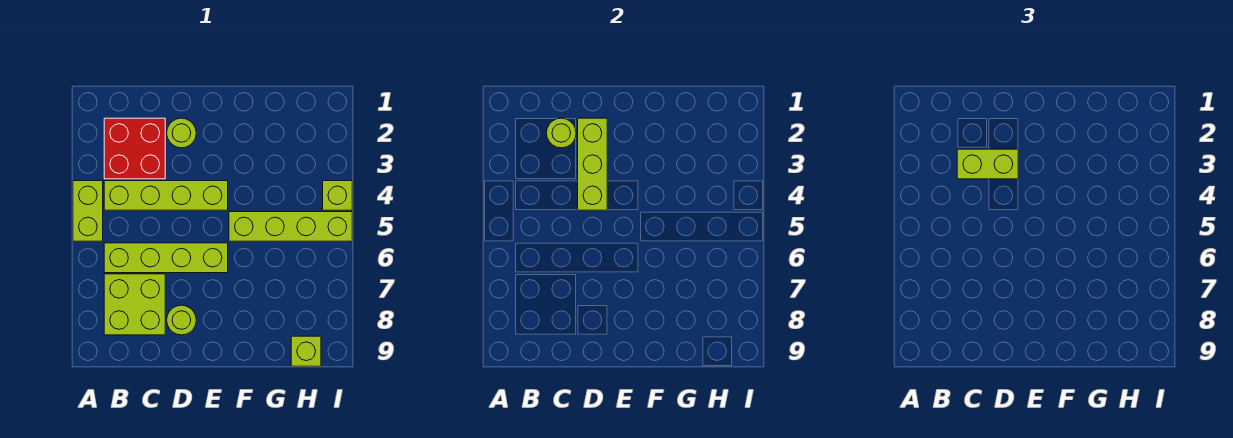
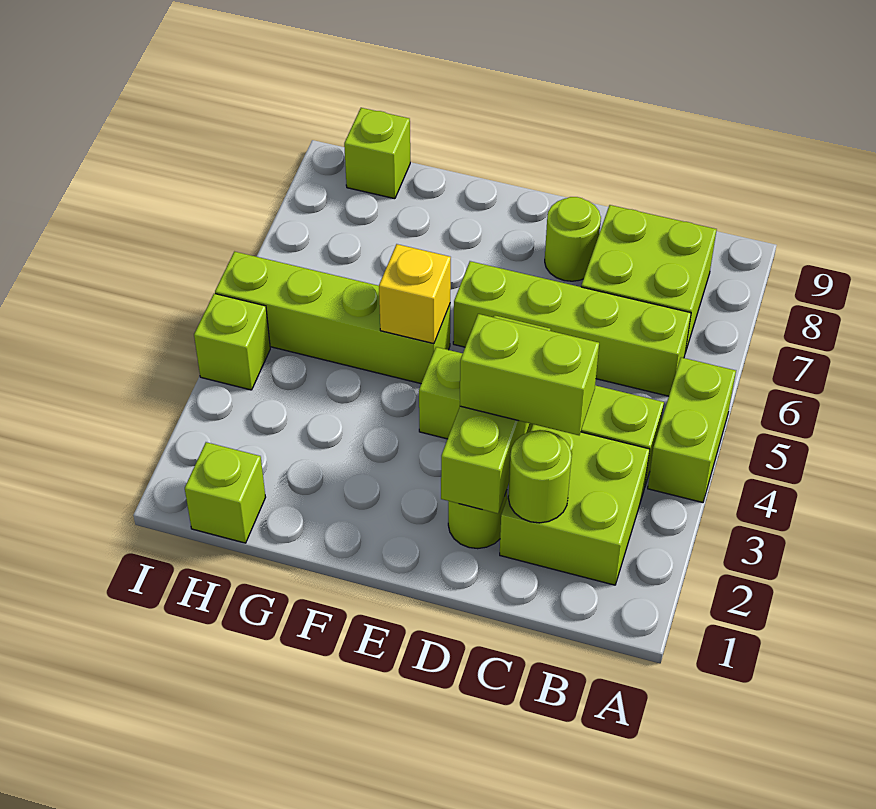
red brick B2:C3 level 1 -> lime brick B2:C3 level 1
none -> yellow brick F5 level 2
none -> lime brick H1 level 1

